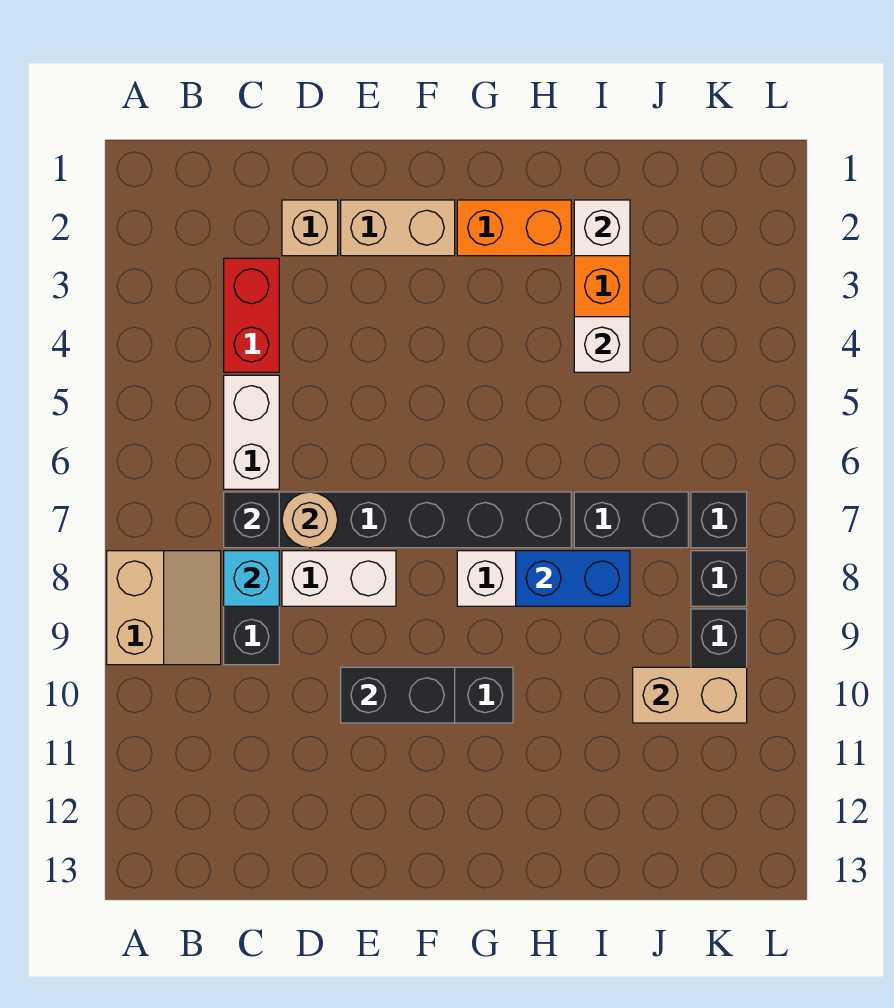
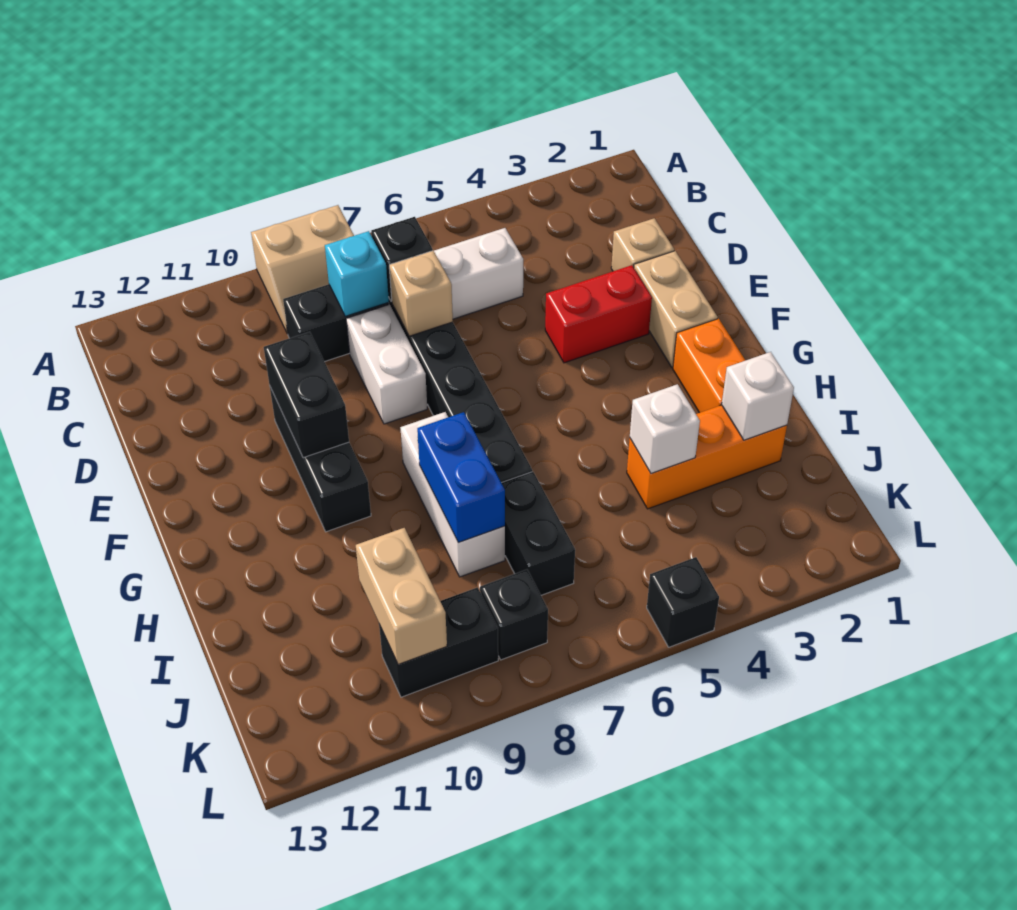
red brick C3:C4 level 1 -> red brick E3:E4 level 1
tan round brick D7 level 2 -> tan brick D7 level 2
black brick K7 level 1 -> black brick L5 level 1

